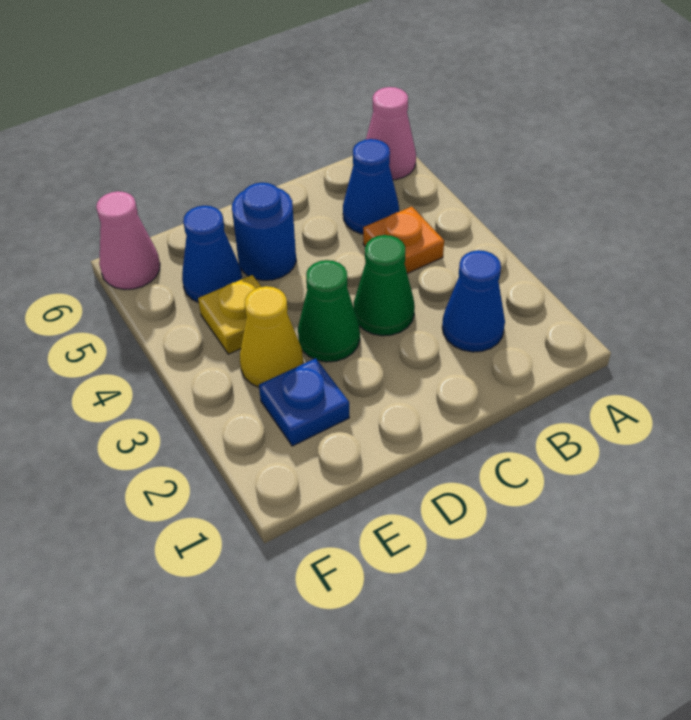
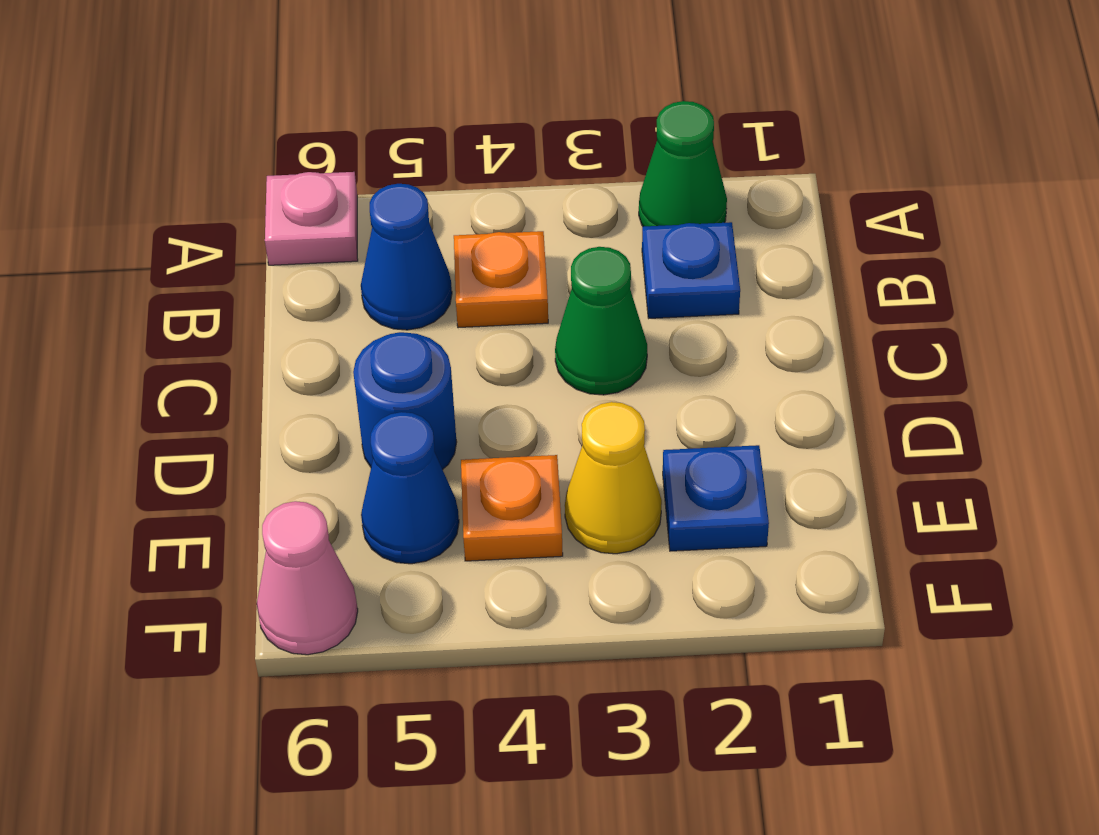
pink cone A6 level 1 -> pink plate A6 level 1
blue cone B2 level 1 -> blue plate B2 level 1
green cone D3 level 1 -> green cone A2 level 1
yellow plate E4 level 1 -> orange plate E4 level 1

